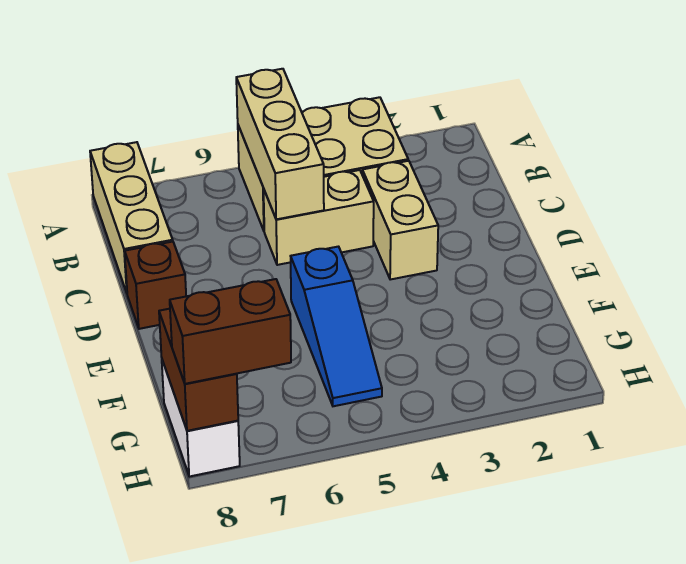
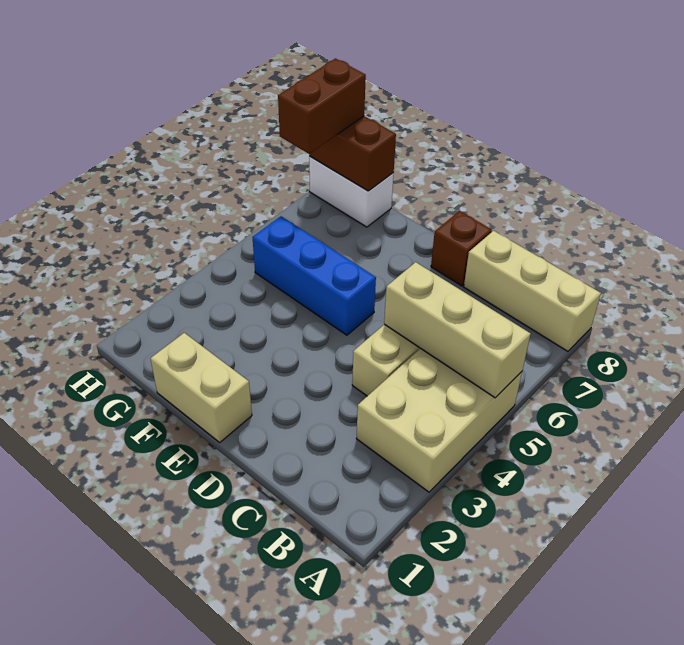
tan brick C3:D3 level 1 -> tan brick E1:F1 level 1
blue slope E5:G5 level 1 top E -> blue brick E5:G5 level 1

